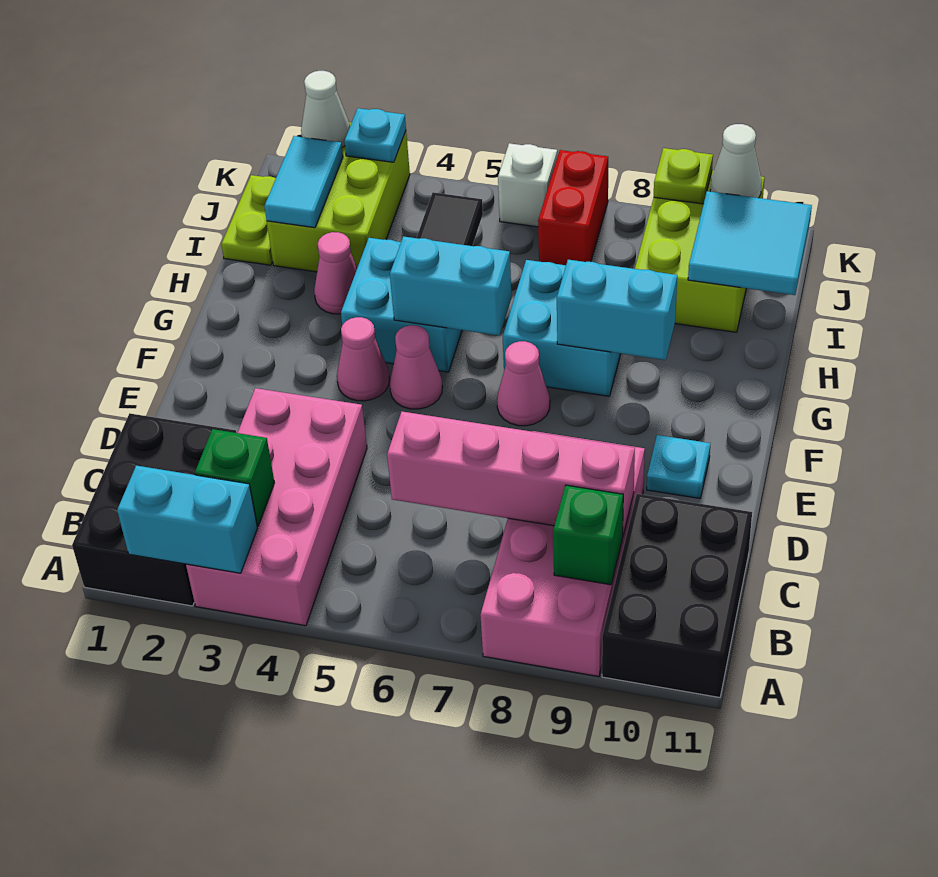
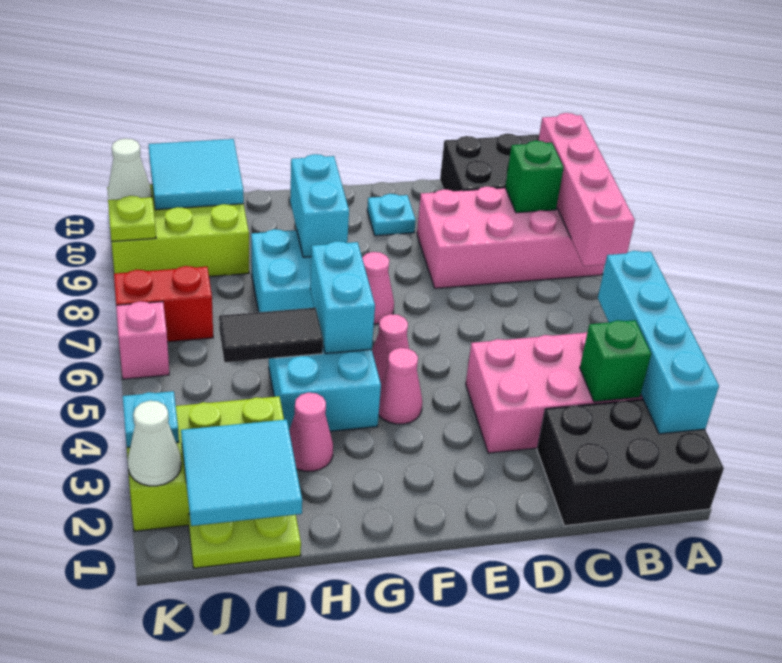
cyan brick A2:A3 level 2 -> cyan brick A2:A5 level 2
pink brick C6:C9 level 2 -> pink brick A7:A10 level 2
cyan tile I2:J2 level 2 -> cyan tile I1:J2 level 2
white brick K6 level 1 -> pink brick K6 level 1

